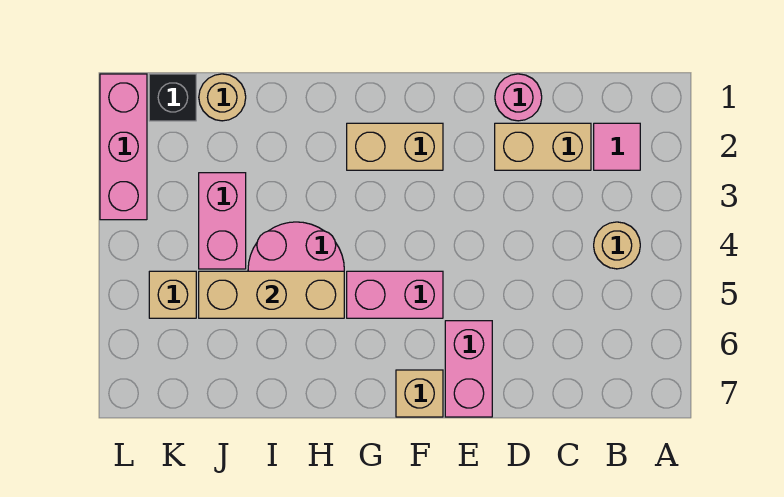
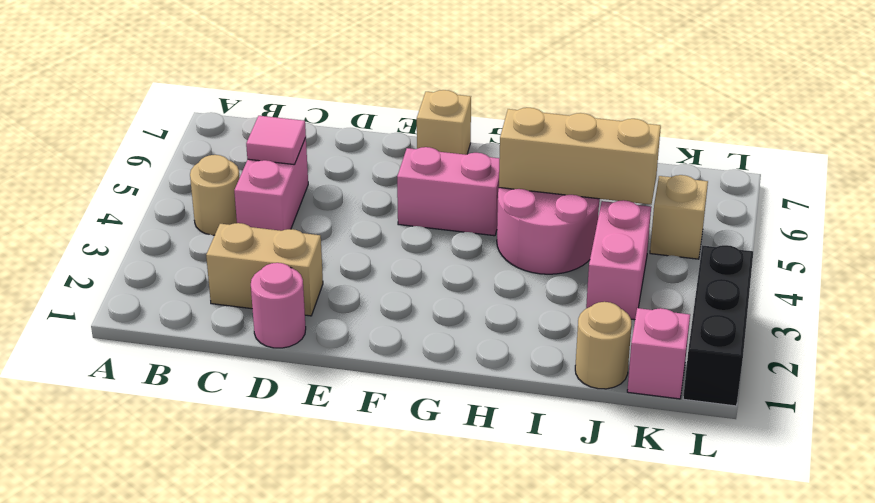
pink tile B2 level 1 -> pink tile C5 level 2
pink brick E6:E7 level 1 -> pink brick C4:C5 level 1
tan brick F2:G2 level 1 -> none
black brick K1 level 1 -> pink brick K1 level 1
pink brick L1:L3 level 1 -> black brick L1:L3 level 1

